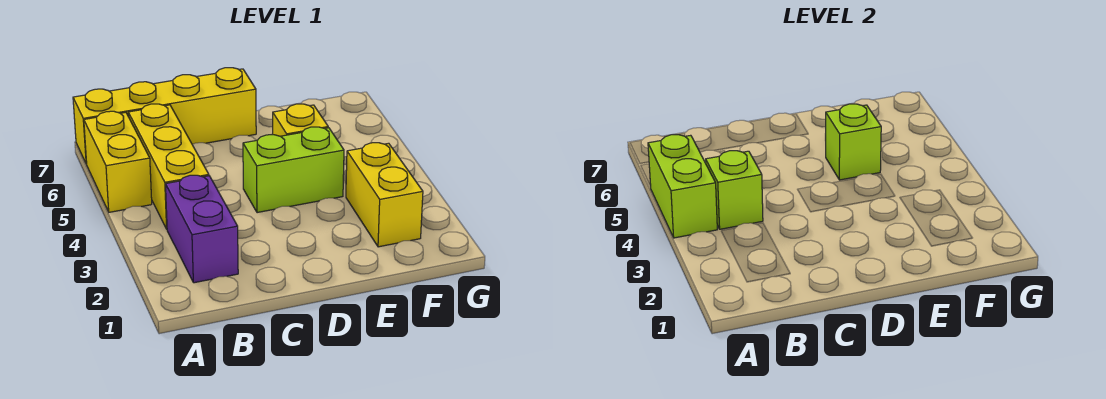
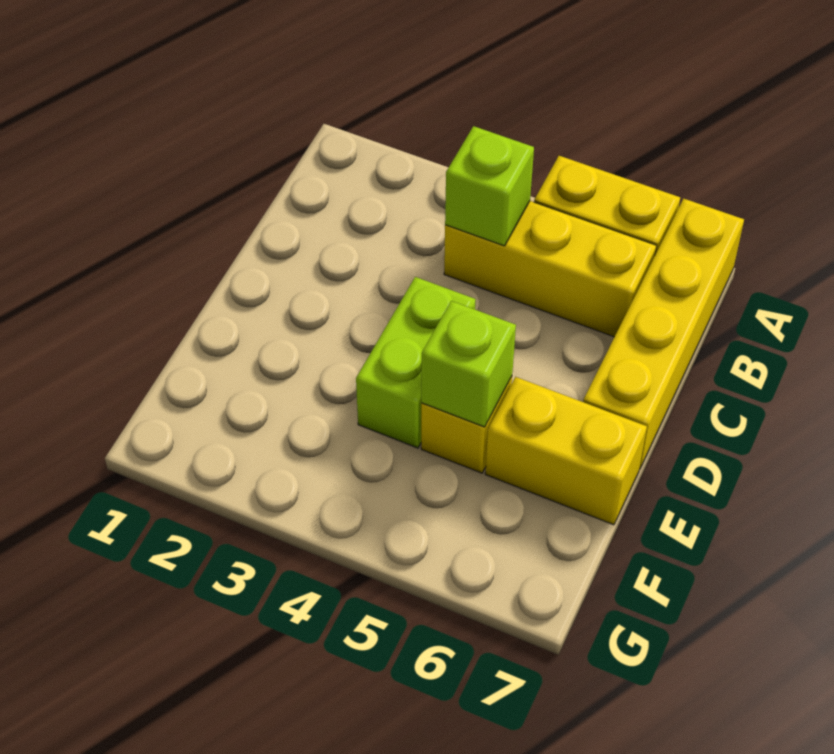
lime brick A4:A5 level 2 -> none
purple brick B2:B3 level 1 -> none
yellow brick F2:F3 level 1 -> yellow brick E6:E7 level 1

